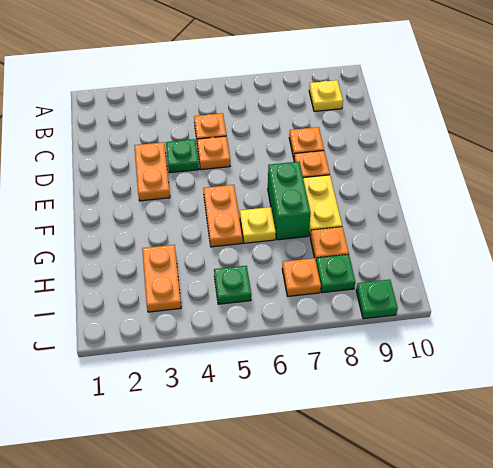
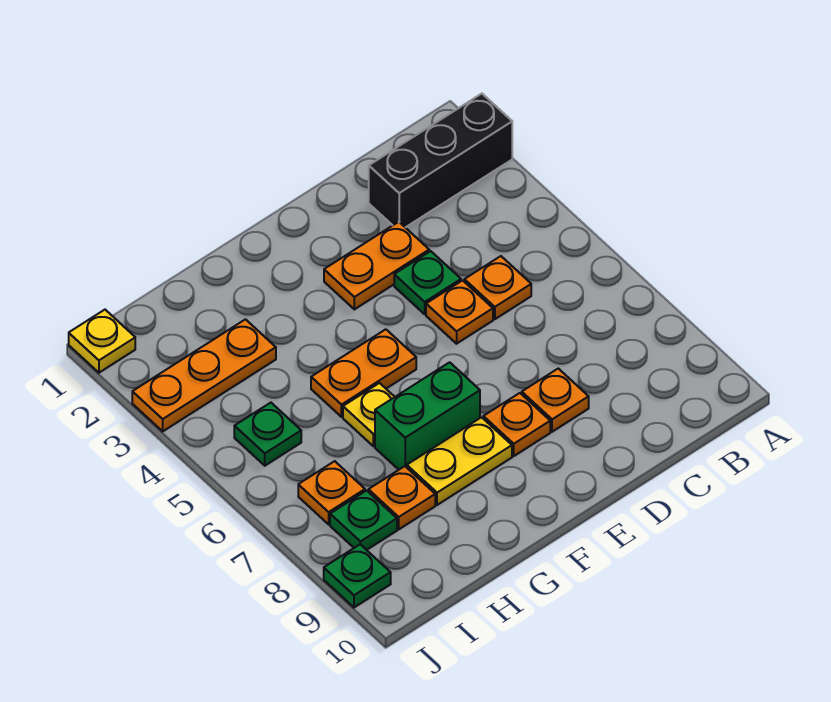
none -> black brick A2:C2 level 1
yellow plate B9 level 1 -> yellow plate J1 level 1
orange plate H3:I3 level 1 -> orange plate H3:J3 level 1

